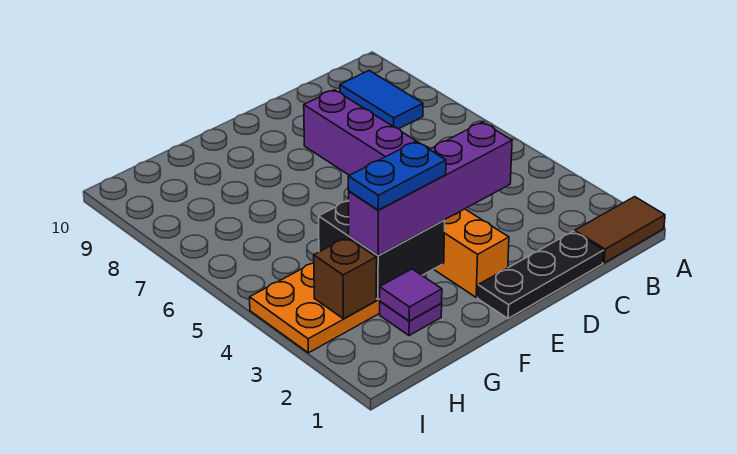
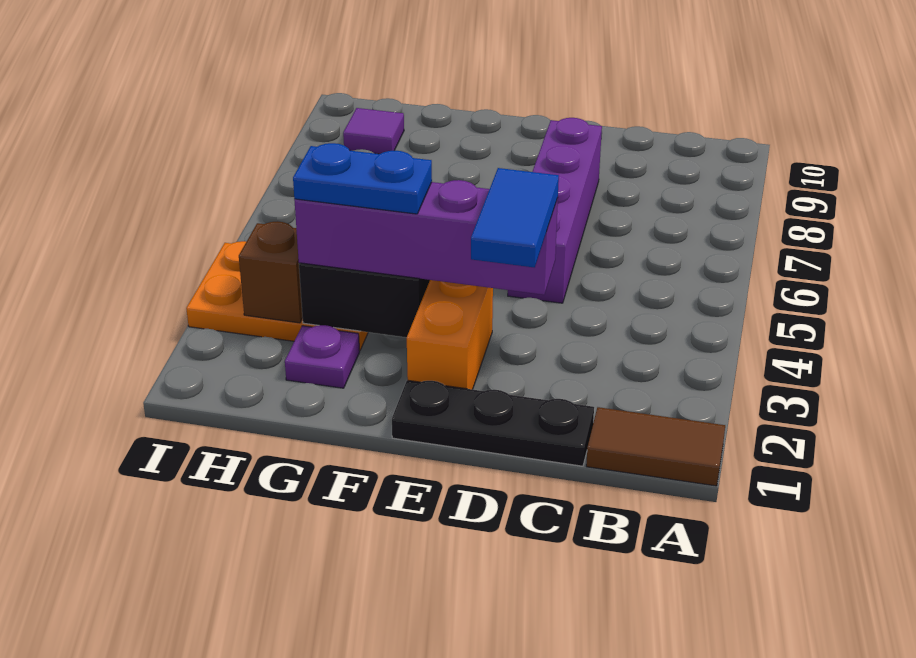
blue tile B8:B9 level 1 -> blue tile D2:D3 level 4
purple tile G2 level 2 -> purple tile H9 level 1

